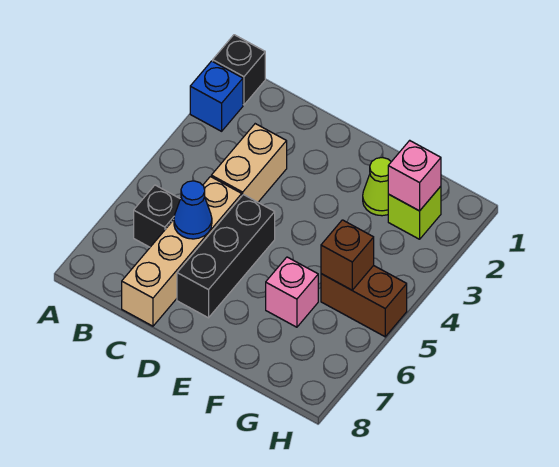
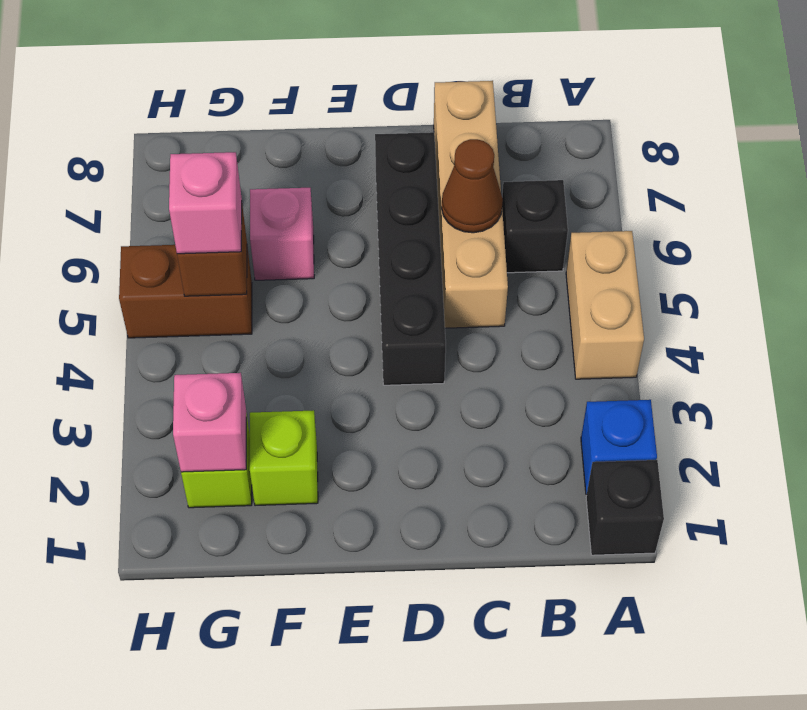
tan brick C3:C4 level 1 -> tan brick A4:A5 level 1
blue cone C6 level 2 -> brown cone C6 level 2
black brick D5:D7 level 1 -> black brick D4:D7 level 1
lime cone F2 level 1 -> lime brick F2 level 1
none -> pink brick G5 level 3

